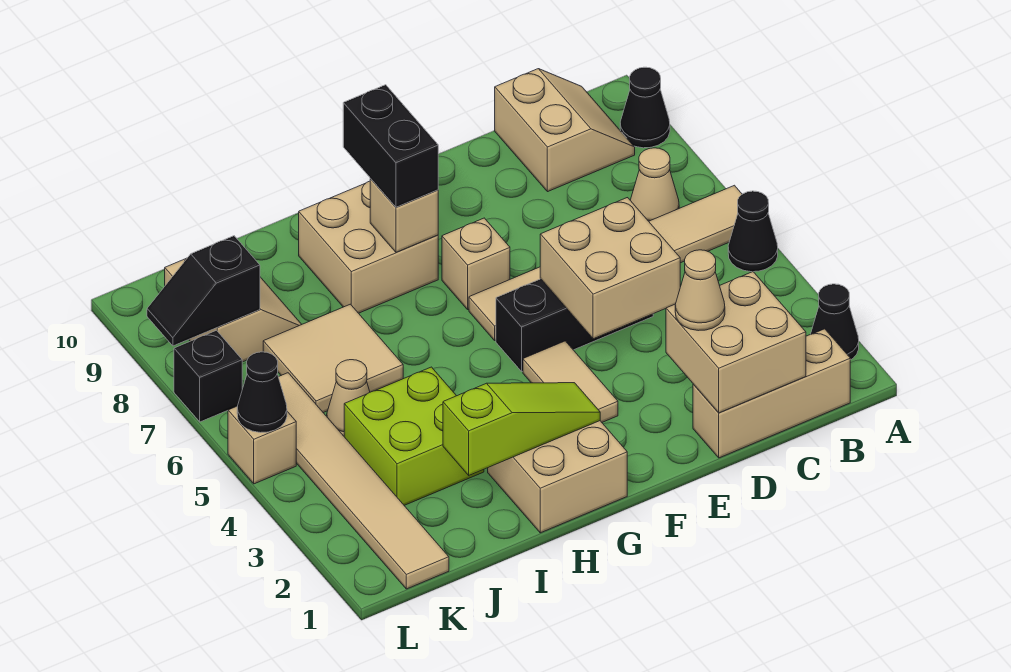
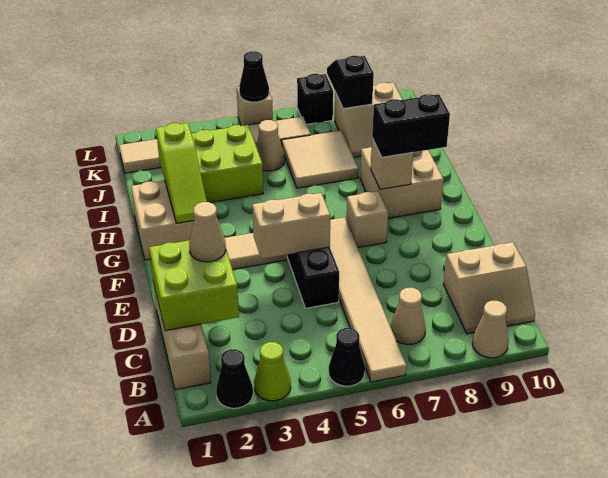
none -> lime cone A3 level 1
black cone A9 level 1 -> tan cone A9 level 1
tan brick C1:D2 level 2 -> lime brick C1:D2 level 2
tan brick D4:E5 level 2 -> tan brick E4:E5 level 2

